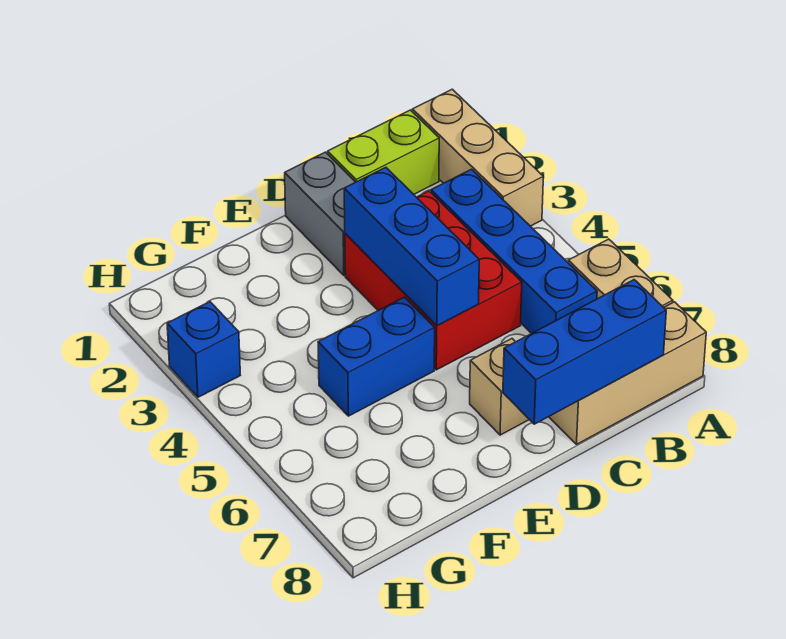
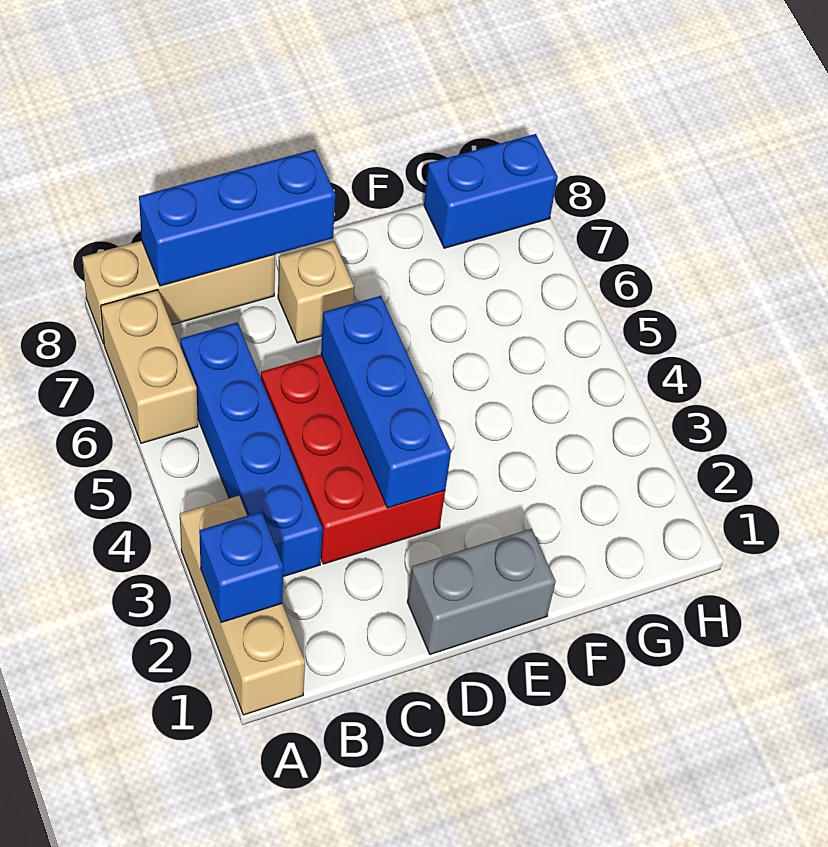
lime brick B1:C1 level 1 -> none
grey brick D1:D2 level 1 -> grey brick D1:E1 level 1
blue brick E5:F5 level 1 -> blue brick G8:H8 level 1
blue brick H3 level 1 -> blue brick A2 level 2

